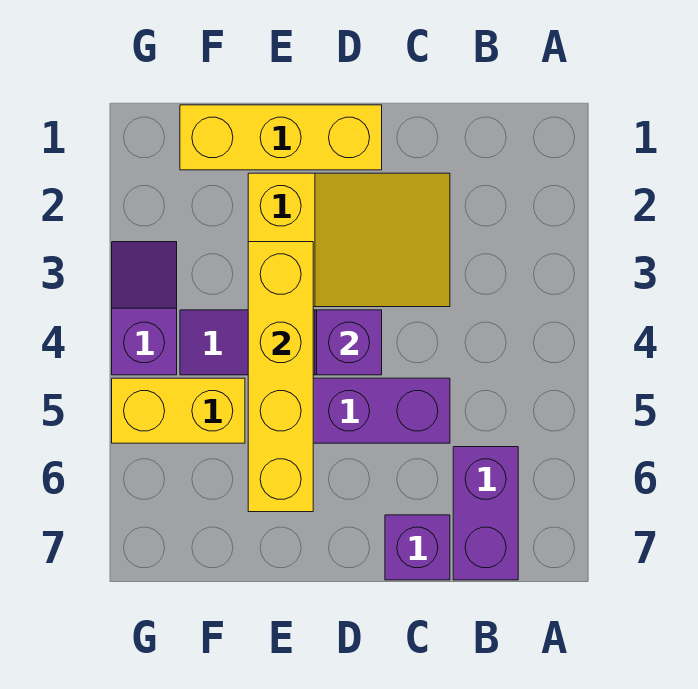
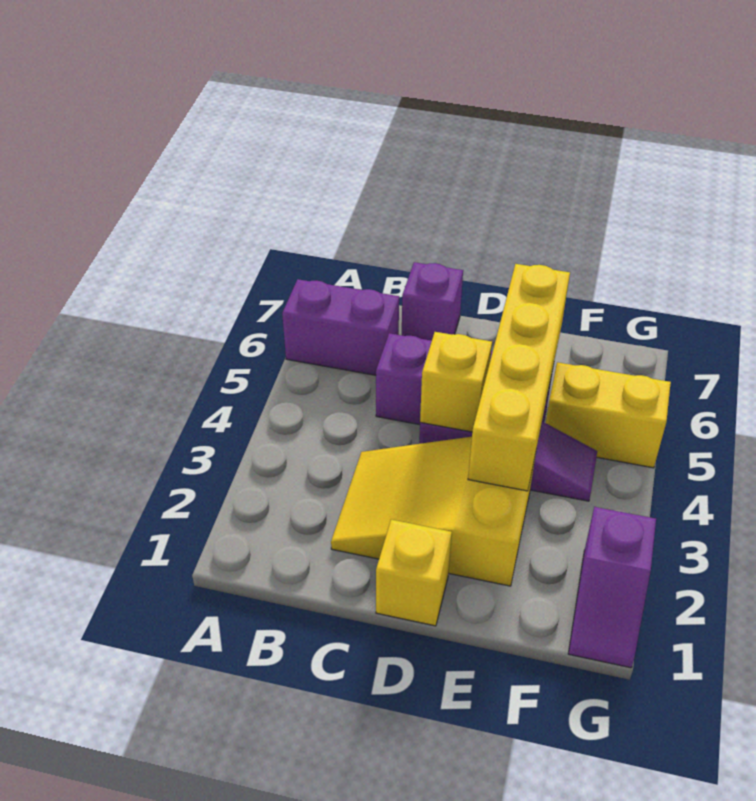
purple brick B6:B7 level 1 -> purple brick A6:B6 level 1
yellow brick D1:F1 level 1 -> yellow brick D1 level 1
purple brick D4 level 2 -> yellow brick D4 level 2
purple slope G3:G4 level 1 top 4 -> purple slope G1:G2 level 1 top 2

